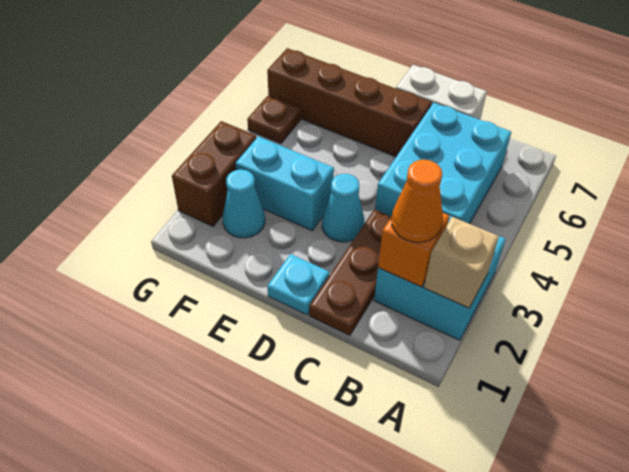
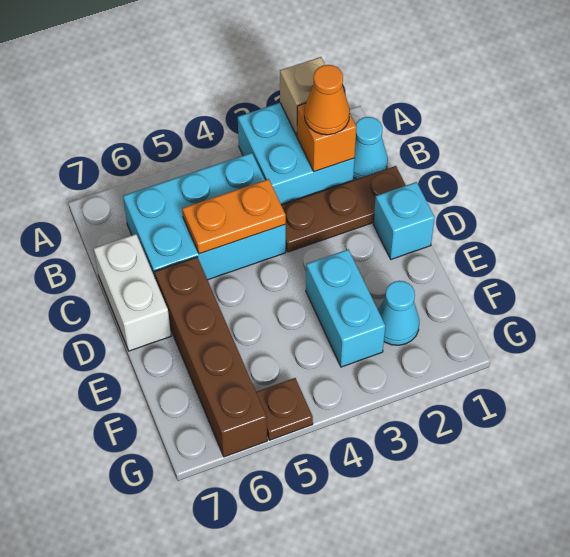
none -> orange plate C4:C5 level 2
cyan plate D1 level 1 -> cyan brick D1 level 1
cyan cone D3 level 1 -> cyan cone B1 level 1
brown brick G2:G3 level 1 -> none

